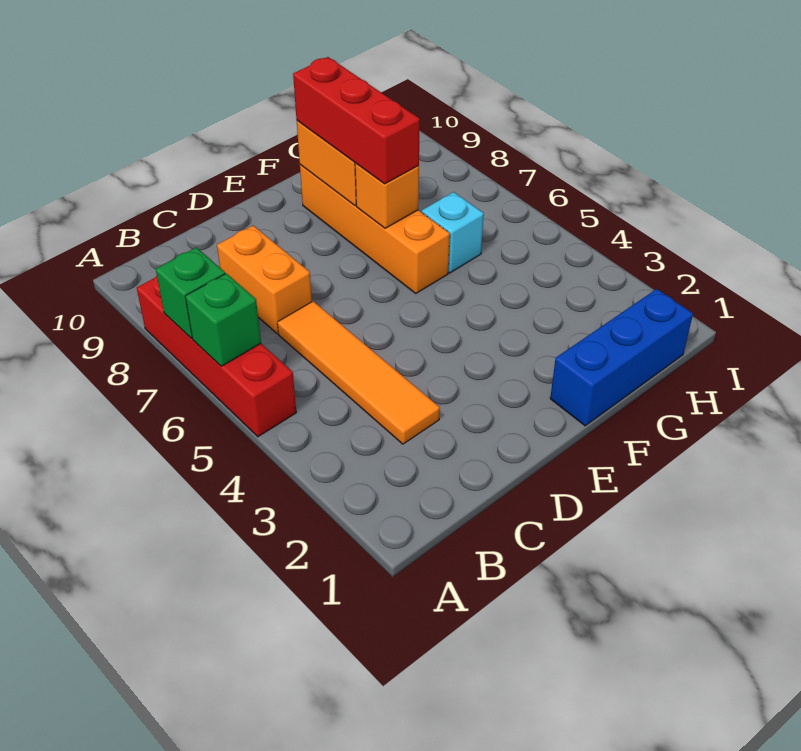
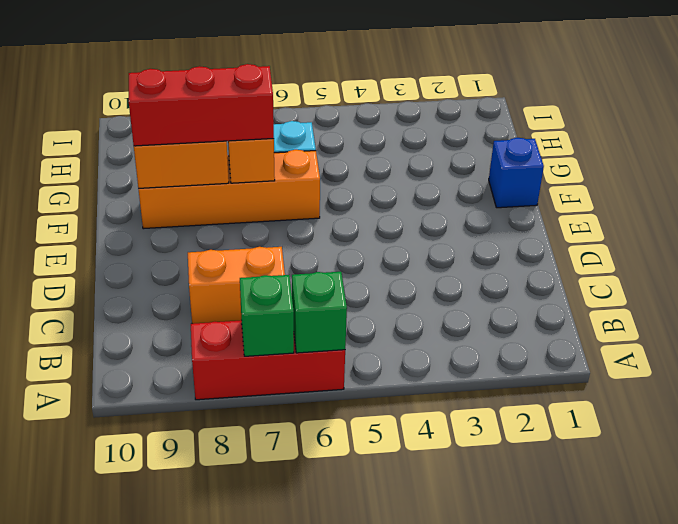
red brick A5:A8 level 1 -> red brick A6:A8 level 1
orange tile C3:C6 level 1 -> none
blue brick F1:H1 level 1 -> blue brick F1 level 1

